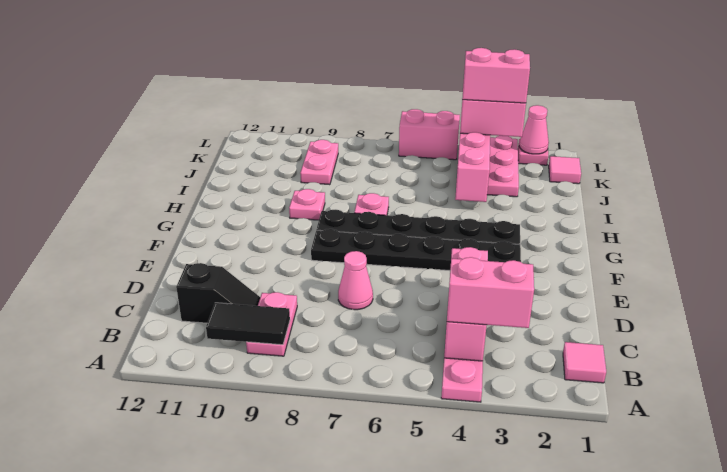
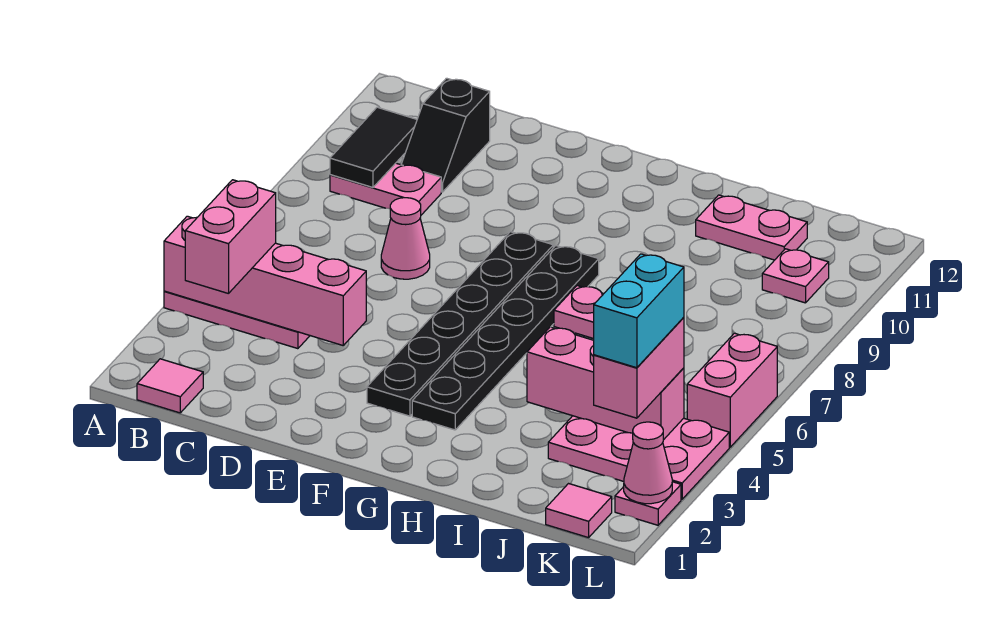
pink brick B4:D4 level 2 -> pink brick A4:D4 level 2
pink plate H9 level 1 -> pink plate K10 level 1
pink plate J9:K9 level 1 -> pink plate I11:J11 level 1
pink brick K3:K4 level 4 -> cyan brick K3:K4 level 4

